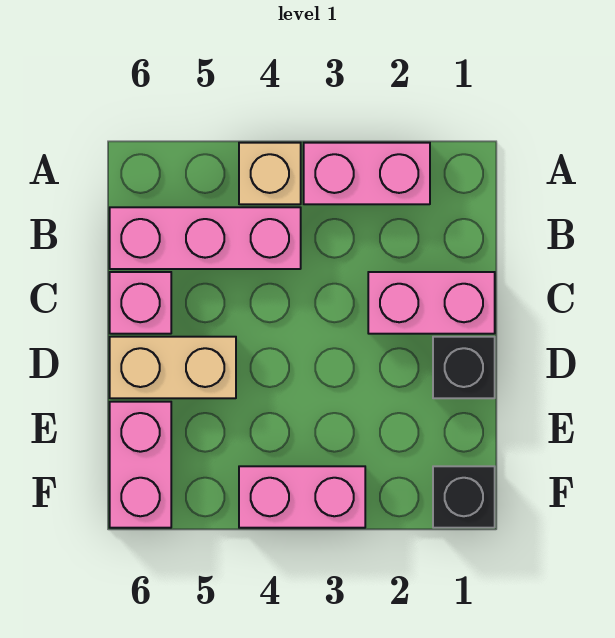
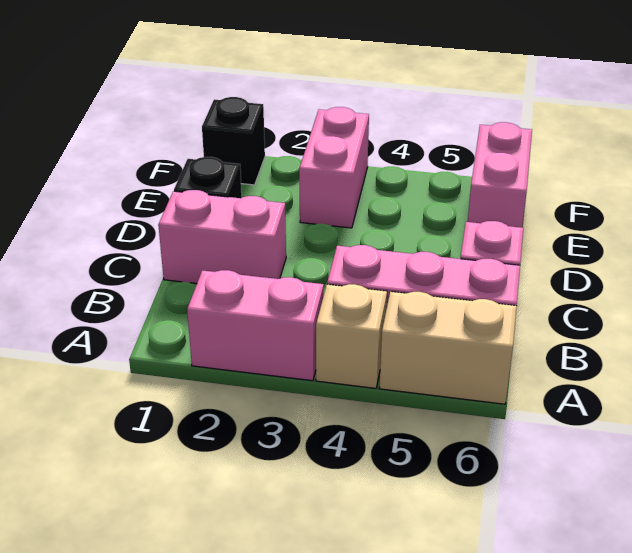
tan brick D5:D6 level 1 -> tan brick A5:A6 level 1
pink brick F3:F4 level 1 -> pink brick E3:F3 level 1

